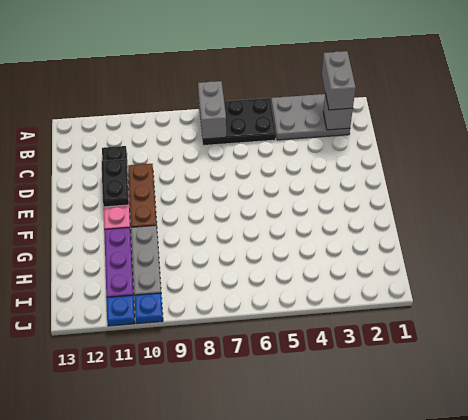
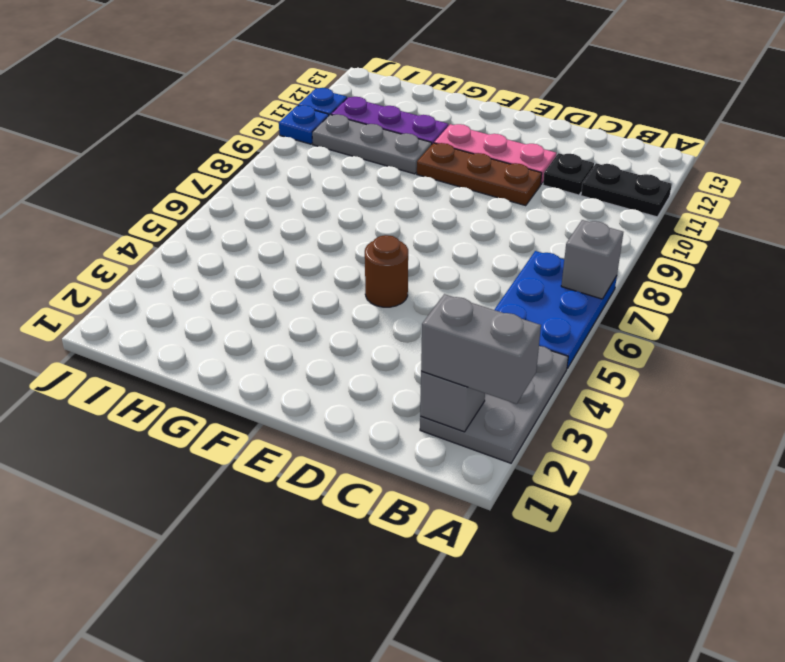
black plate A5:B7 level 1 -> blue plate A5:B7 level 1
grey brick A7:B7 level 2 -> grey brick A7 level 2
black plate D11:E11 level 2 -> black plate A11:B11 level 1
none -> brown round brick E5 level 1

